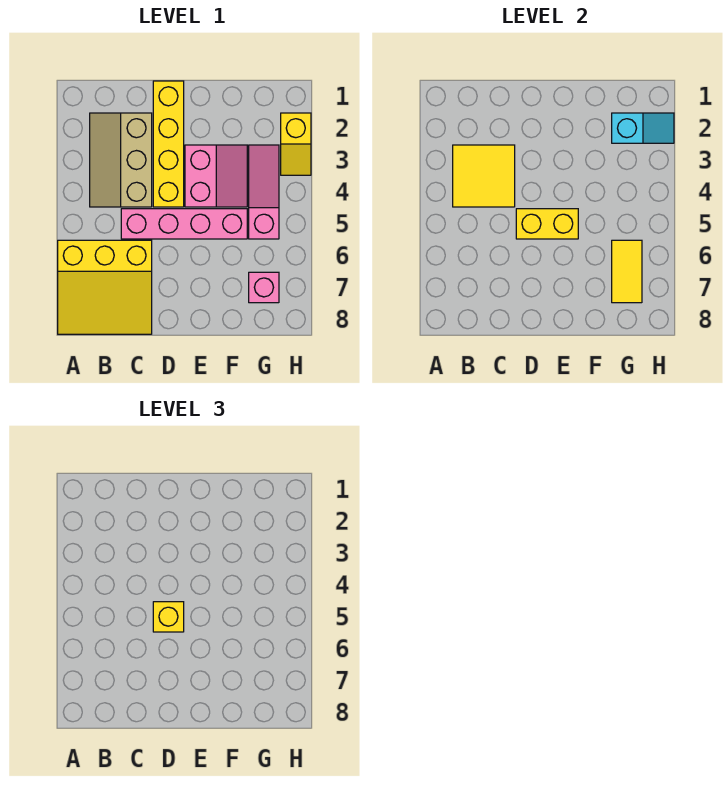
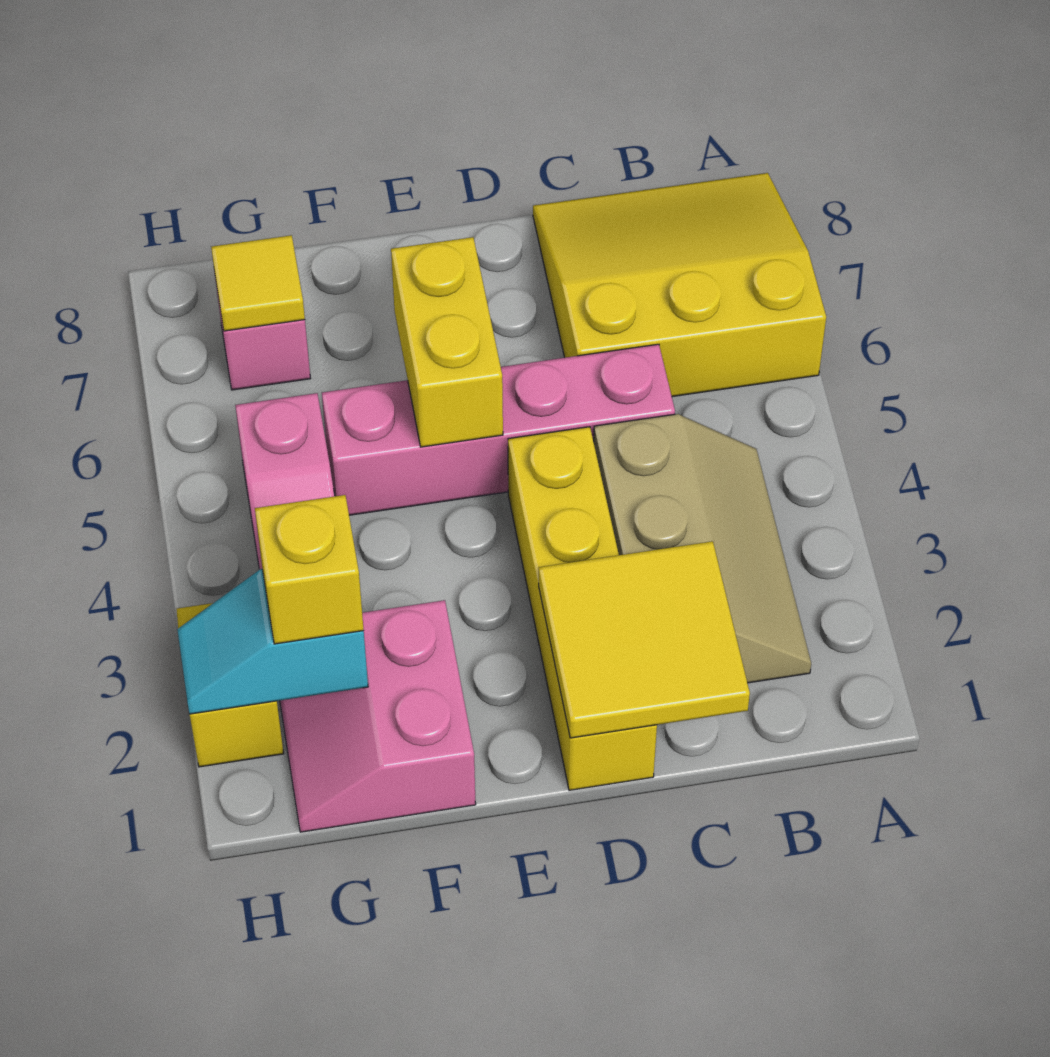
yellow tile B3:C4 level 2 -> yellow tile C1:D2 level 2
yellow brick D5:E5 level 2 -> yellow brick E5:E6 level 2
yellow brick D5 level 3 -> yellow brick G2 level 3
pink slope E3:F4 level 1 top E -> pink slope F1:G2 level 1 top F
yellow tile G6:G7 level 2 -> yellow tile G7 level 2

